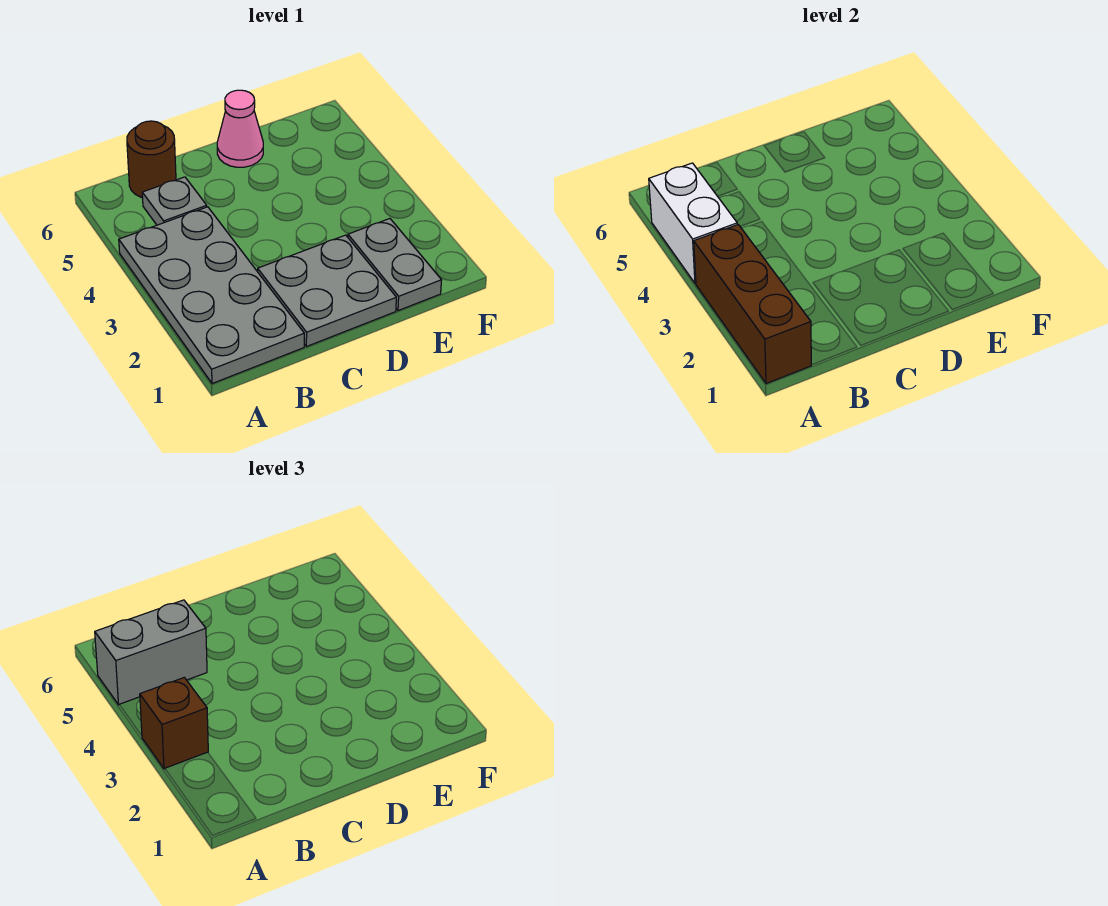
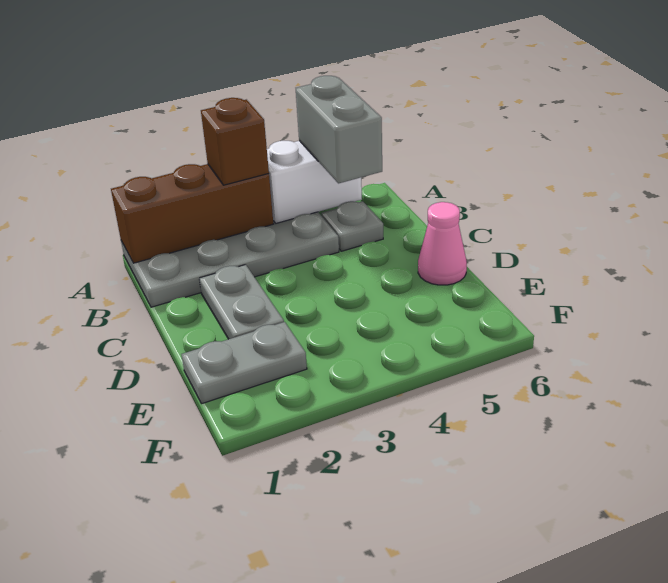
brown round brick B6 level 1 -> none
grey plate C1:D2 level 1 -> grey plate C2:D2 level 1

